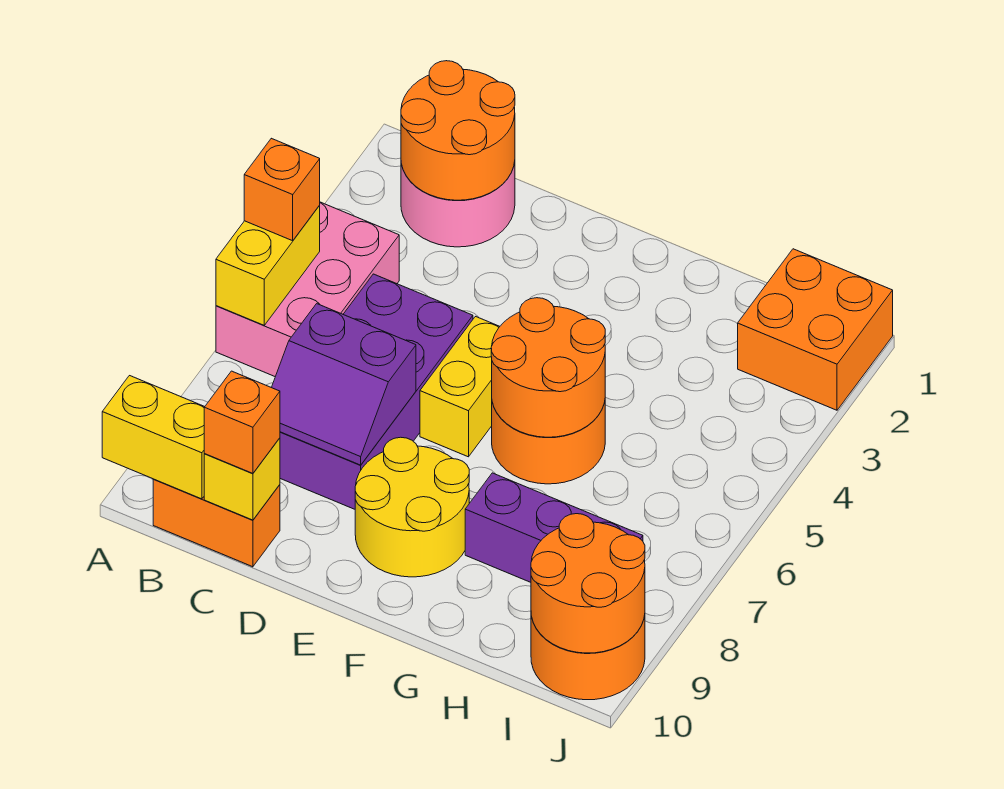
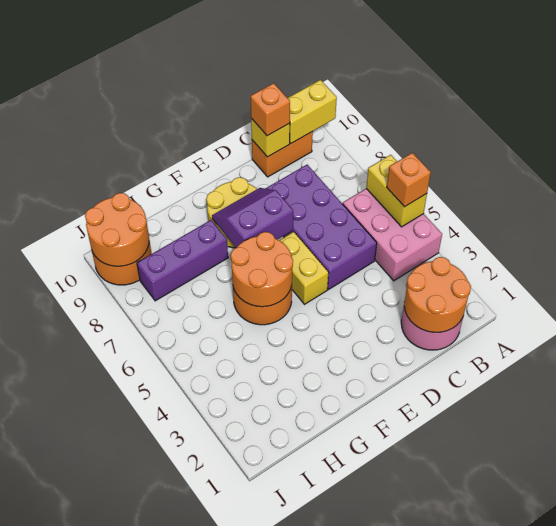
purple slope C7:D8 level 2 top 7 -> purple slope E7:F8 level 2 top 7
orange brick I1:J2 level 1 -> none

